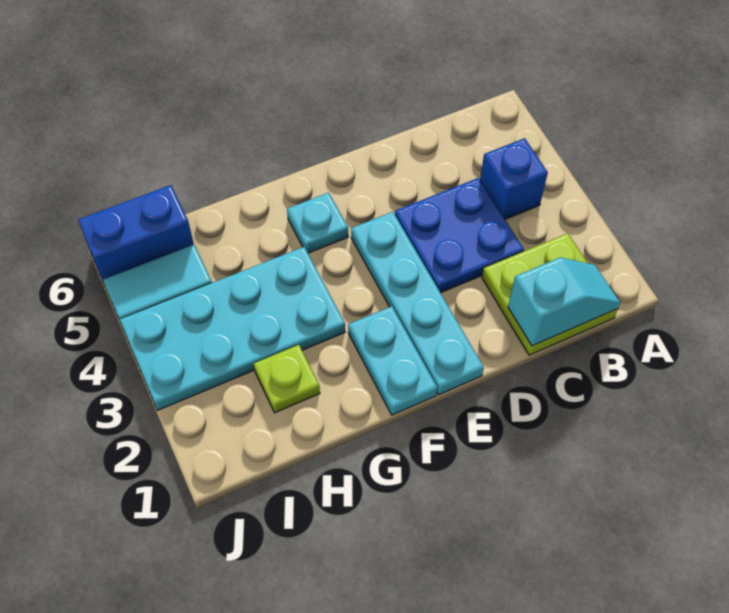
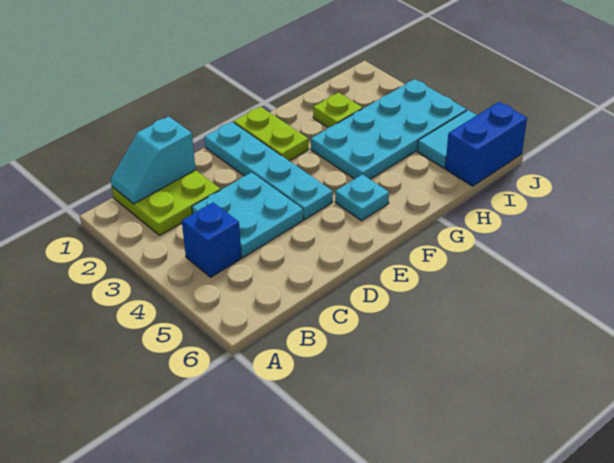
blue plate C3:D4 level 1 -> cyan plate C3:D4 level 1
cyan plate F1:F2 level 1 -> lime plate F1:F2 level 1

